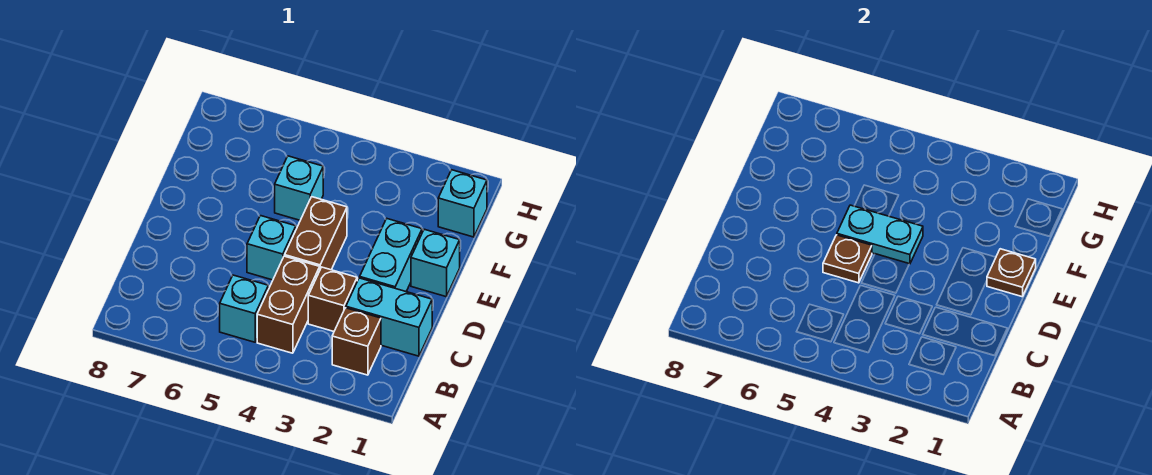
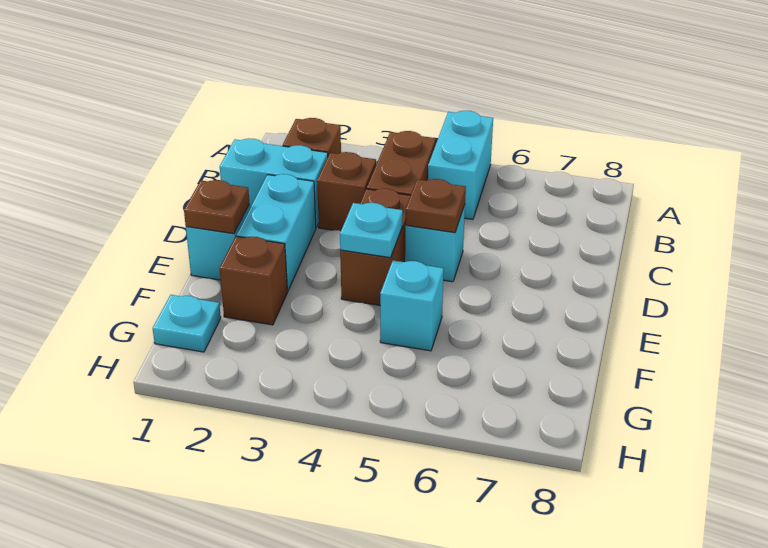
cyan brick B5 level 1 -> cyan brick A5:B5 level 1
cyan plate E4:E5 level 2 -> cyan plate E4 level 2
none -> brown brick F2 level 1
cyan brick G1 level 1 -> cyan plate G1 level 1

